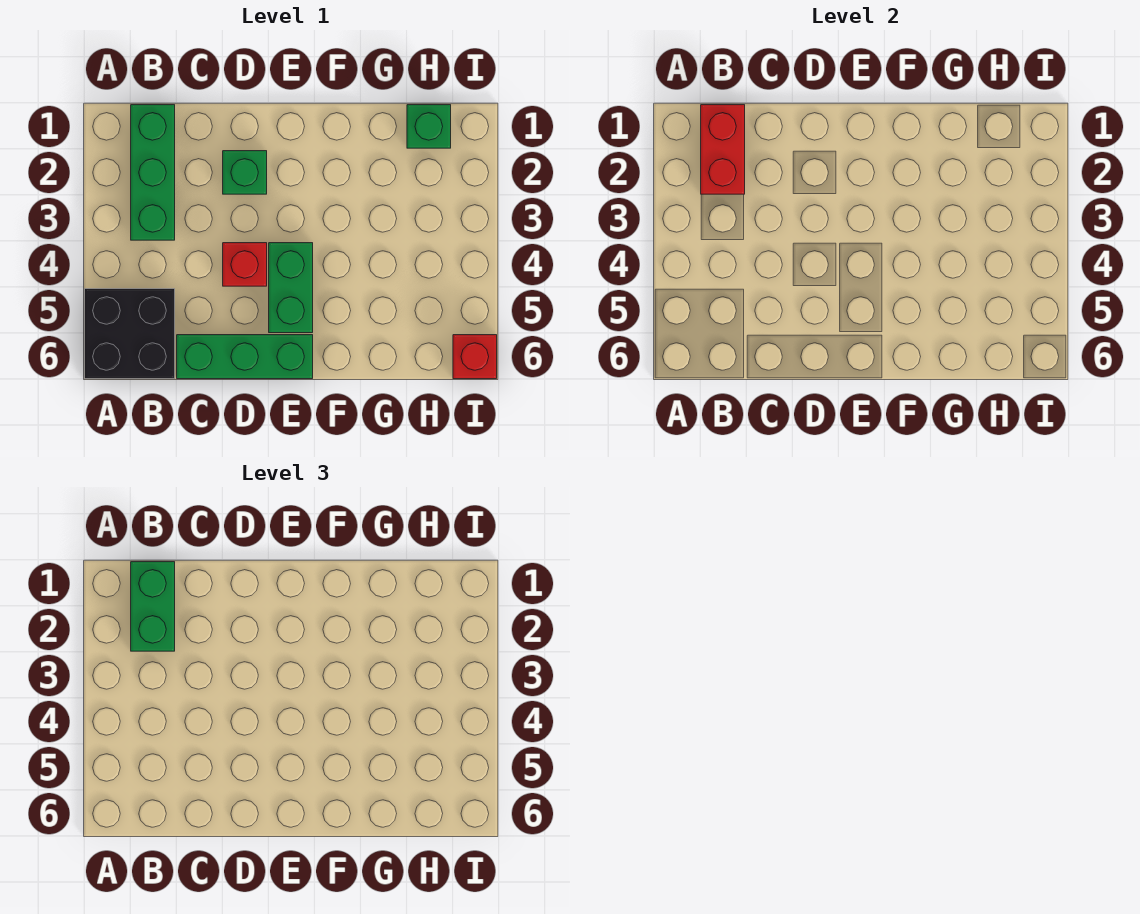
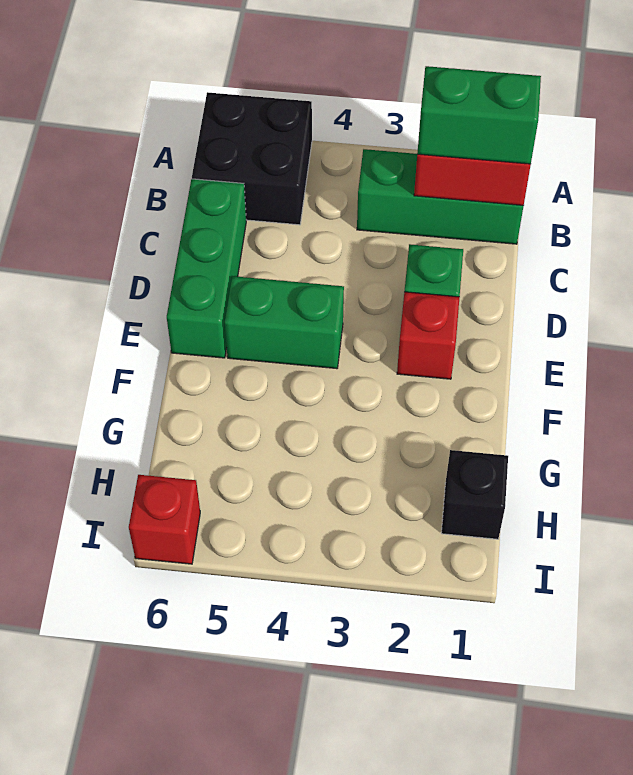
red brick D4 level 1 -> red brick E2 level 1
green brick H1 level 1 -> black brick H1 level 1

